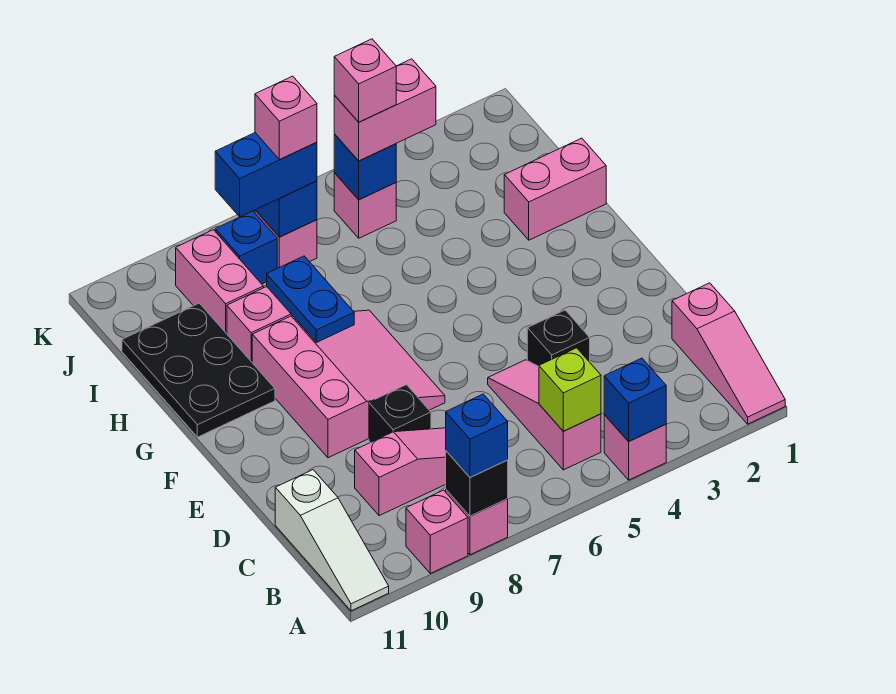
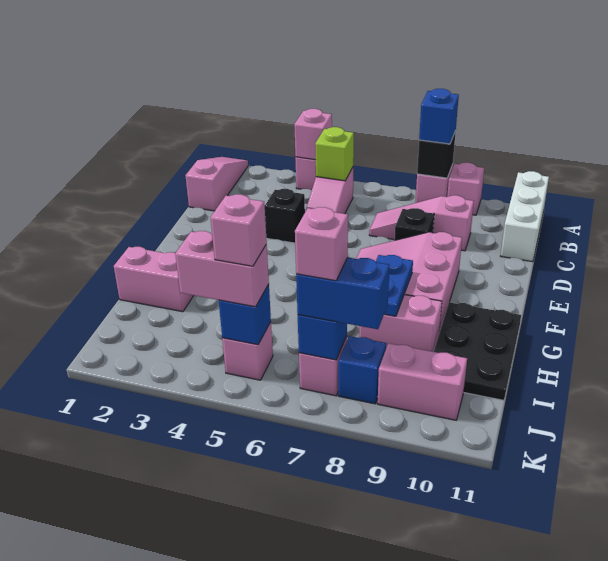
blue brick A4 level 2 -> pink brick A4 level 2
white slope A11:C11 level 1 top C -> white brick A11:C11 level 1
pink brick I9:J9 level 1 -> pink brick J9:J10 level 1

